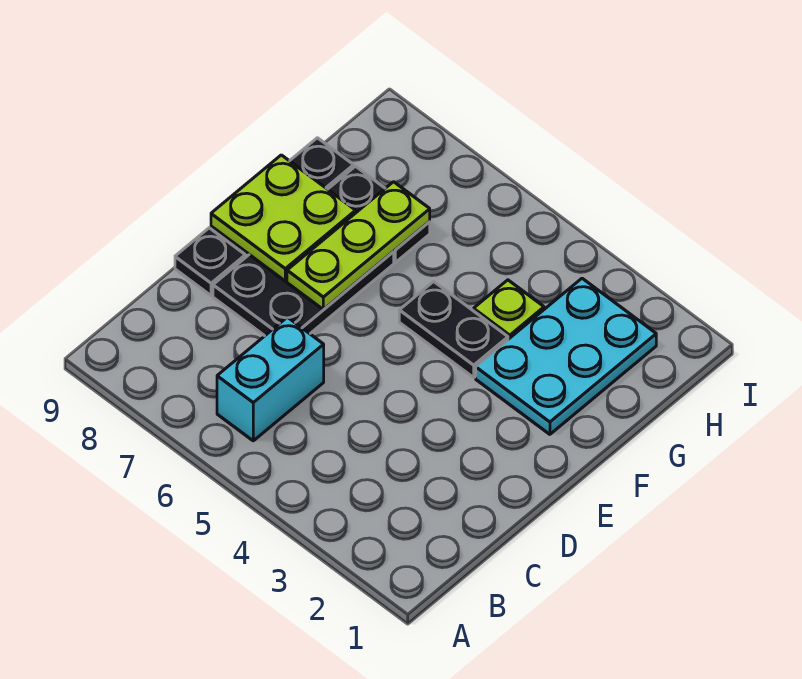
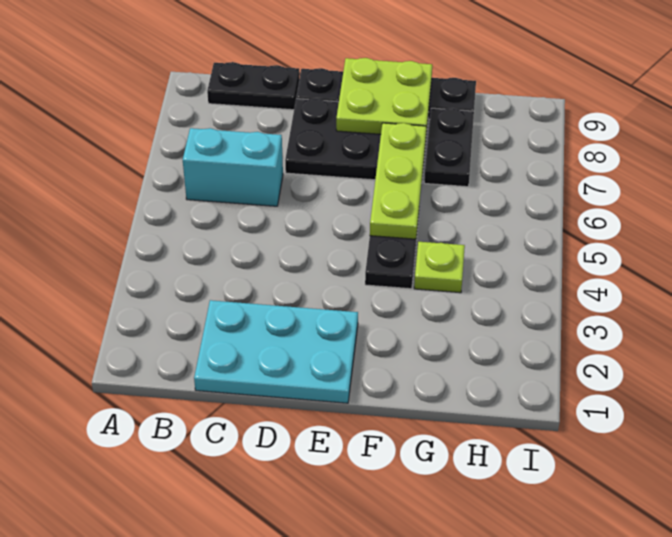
none -> black plate B9:C9 level 1
lime plate E7:G7 level 2 -> lime plate F5:F7 level 2
cyan plate F2:H3 level 1 -> cyan plate C1:E2 level 1

